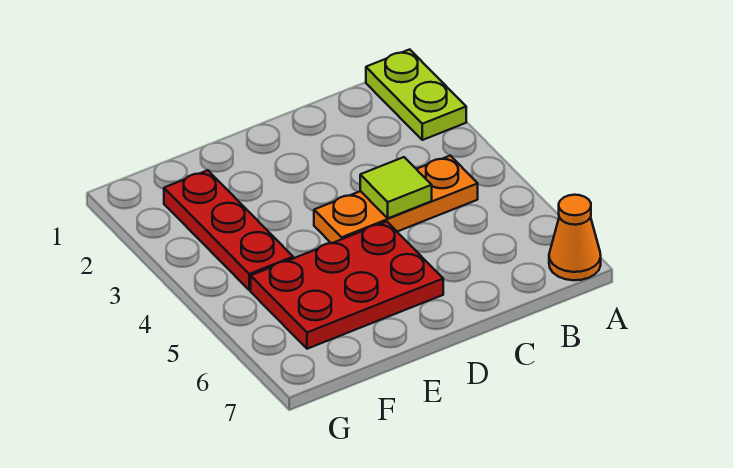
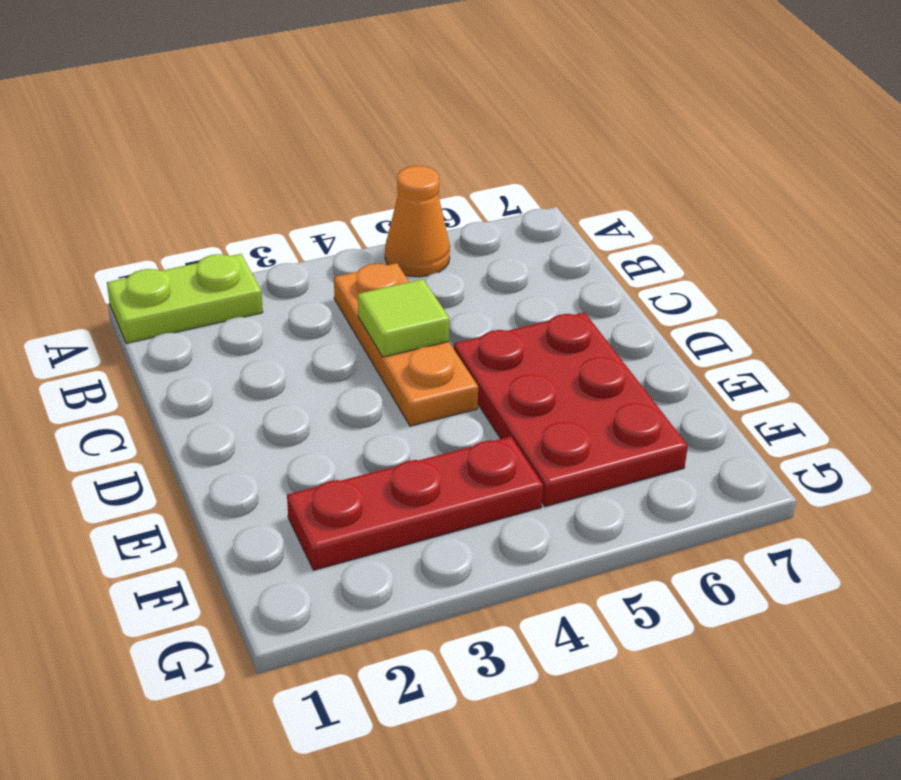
orange cone A7 level 1 -> orange cone A5 level 1

